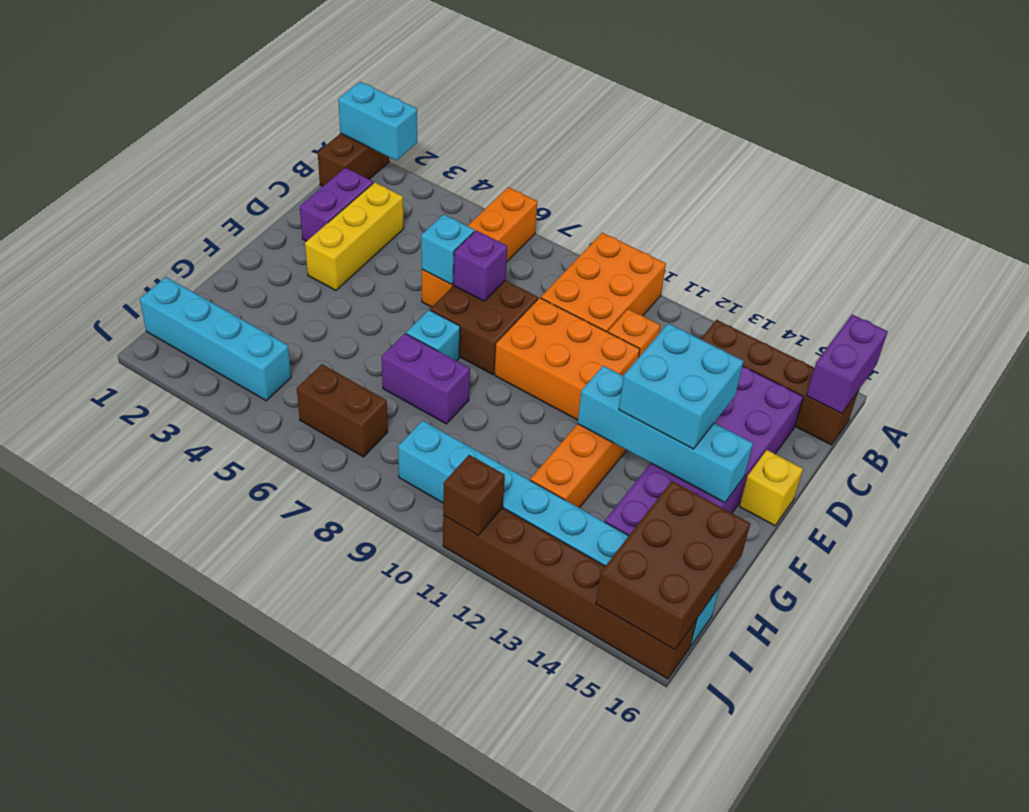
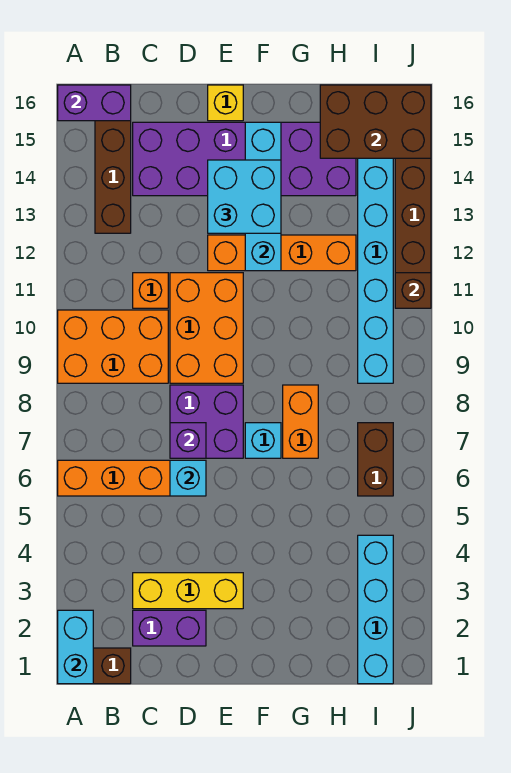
brown brick D7:E8 level 1 -> purple brick D7:E8 level 1
purple brick G7:G8 level 1 -> orange brick G7:G8 level 1

